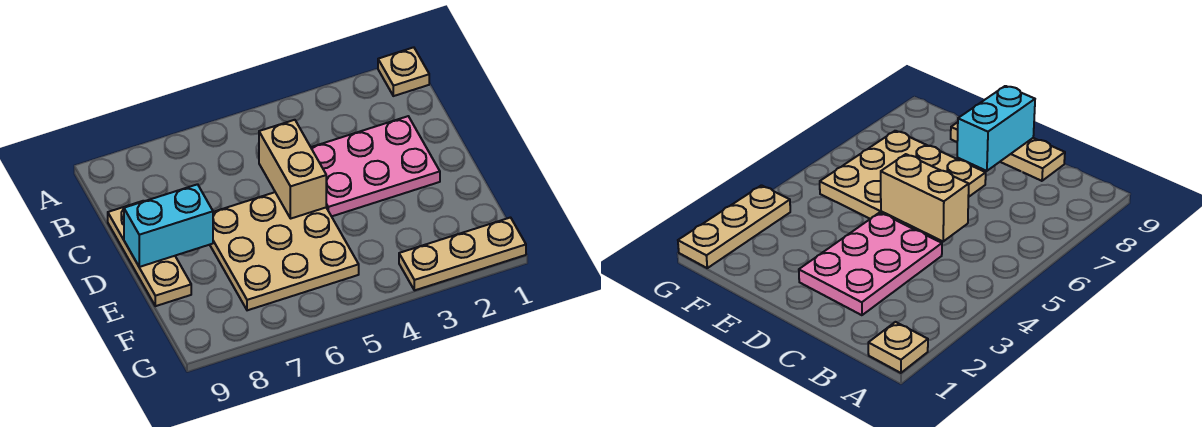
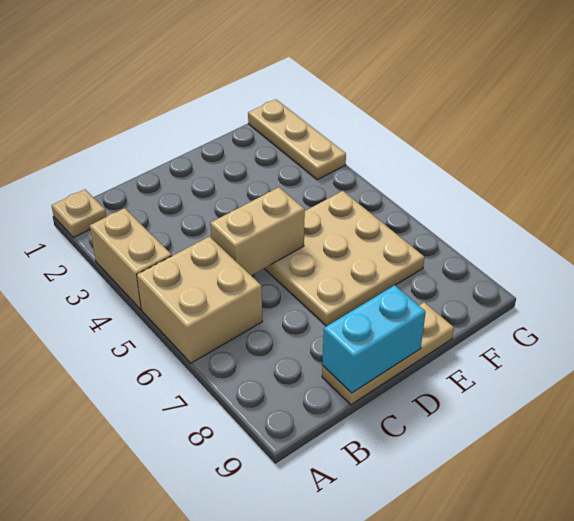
none -> tan brick A3:A4 level 1
none -> tan brick A5:B6 level 1
pink plate C2:D4 level 1 -> none
cyan brick D8:D9 level 2 -> cyan brick C9:D9 level 2

